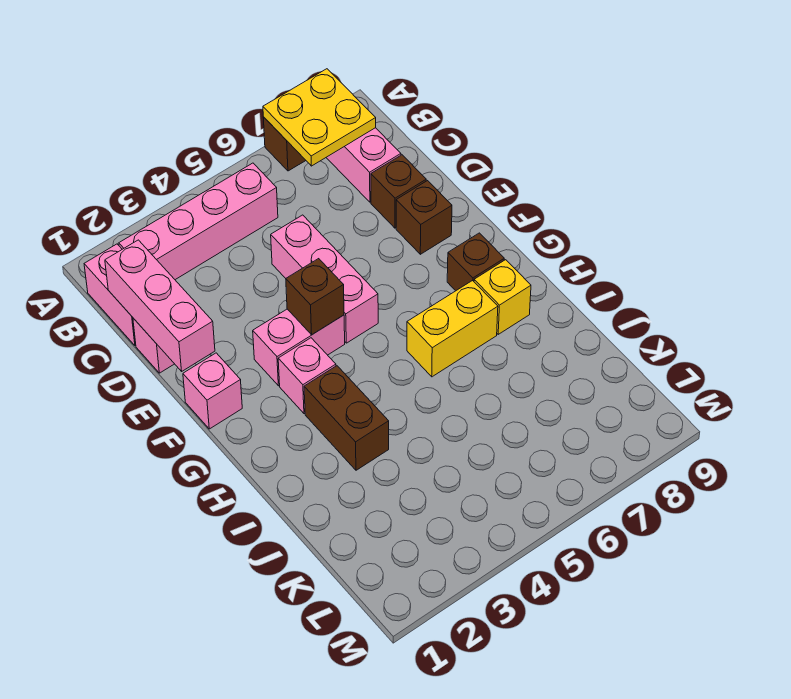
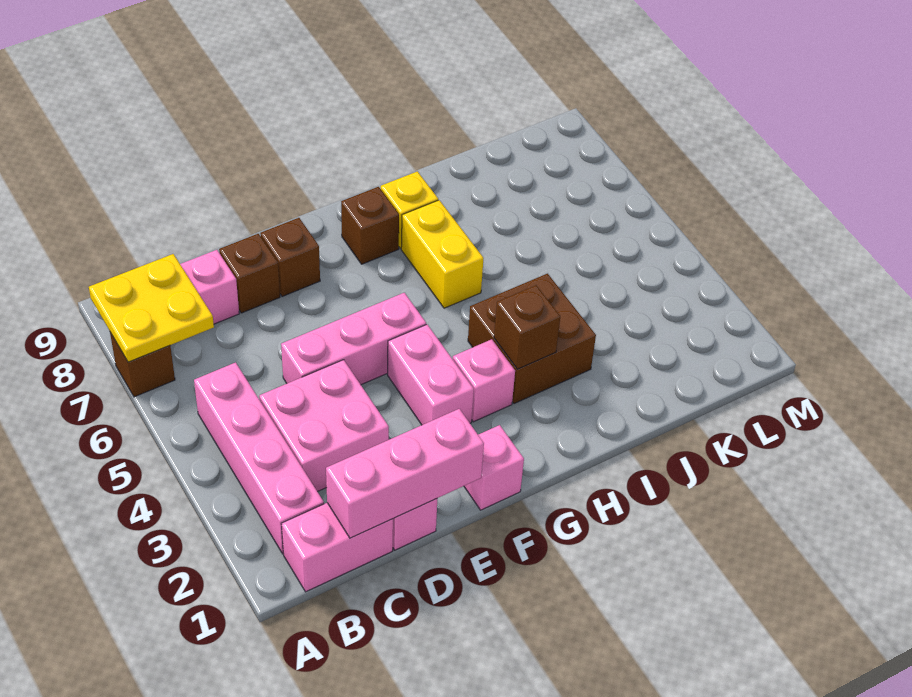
none -> pink brick C3:D4 level 1
brown brick F4 level 2 -> brown brick H3 level 2
brown brick H3:I3 level 1 -> brown brick H3:I4 level 1

